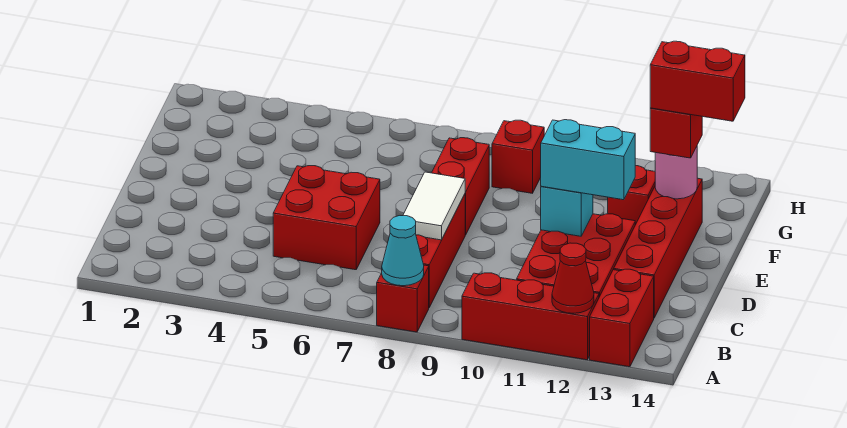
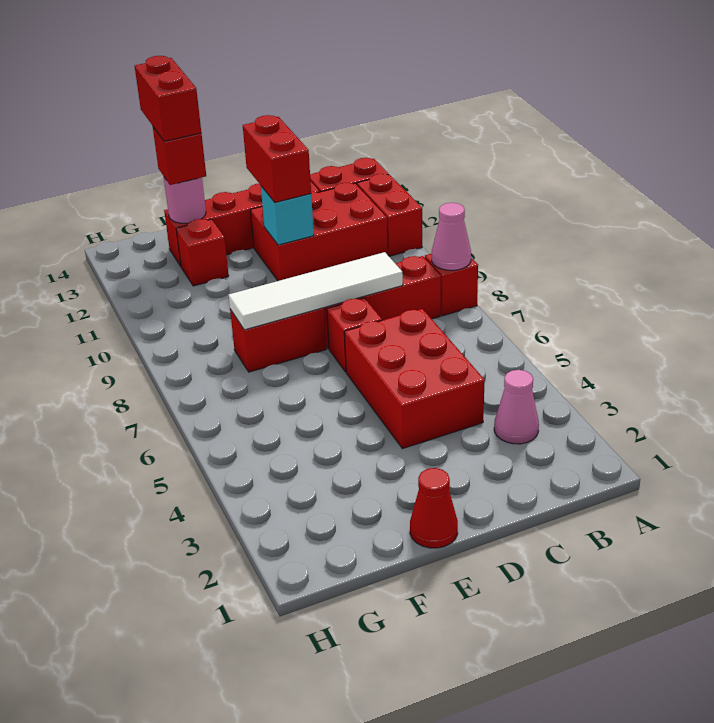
cyan cone A8 level 2 -> pink cone A8 level 2
red brick A10:A12 level 1 -> red brick A11:A12 level 1
red cone A12 level 2 -> red cone E1 level 1
none -> pink cone B3 level 1
red brick C5:D6 level 1 -> red brick C4:D6 level 1
white tile C8:D8 level 2 -> white tile C8:F8 level 2
cyan brick D11:D12 level 3 -> red brick D11:D12 level 3
red brick G9 level 1 -> red brick D7 level 1

